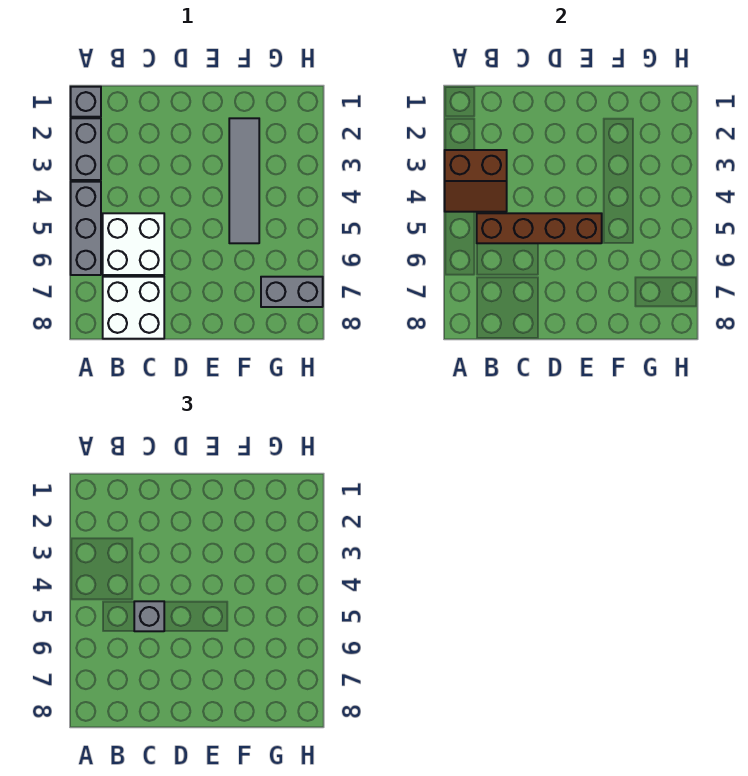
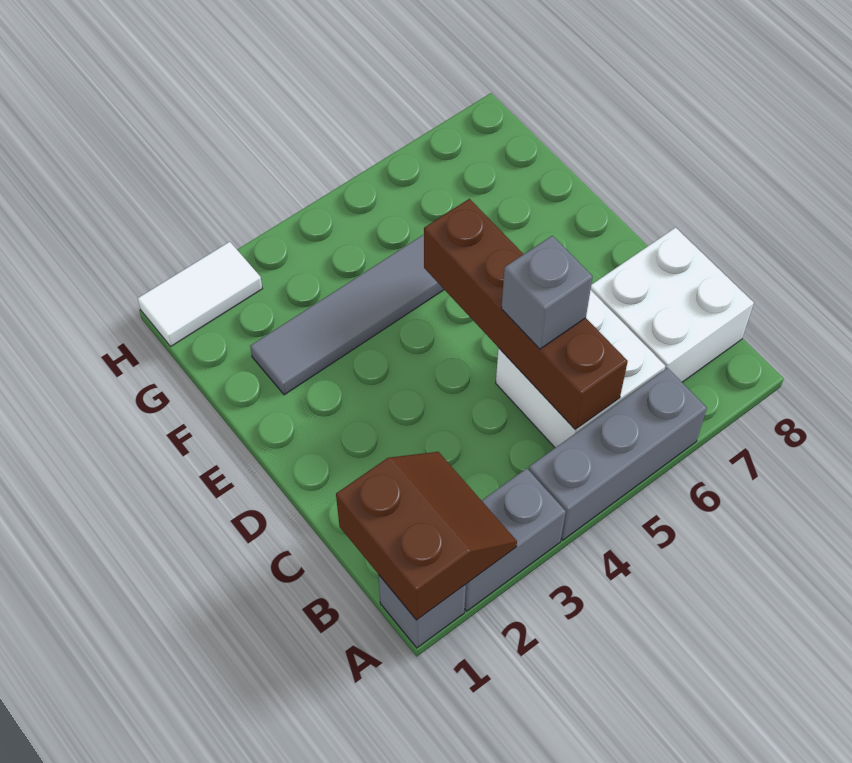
brown slope A3:B4 level 2 top 3 -> brown slope A1:B2 level 2 top 1
grey brick G7:H7 level 1 -> none
none -> white tile H1:H2 level 1

